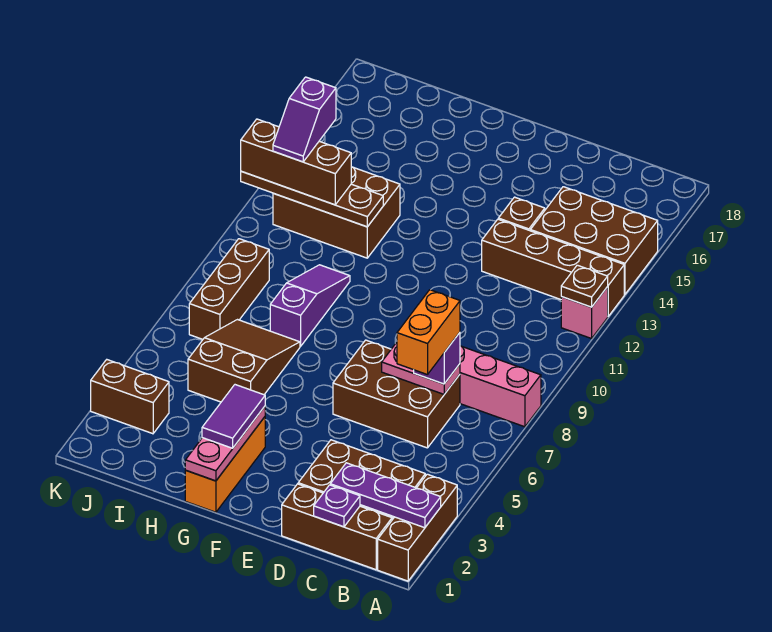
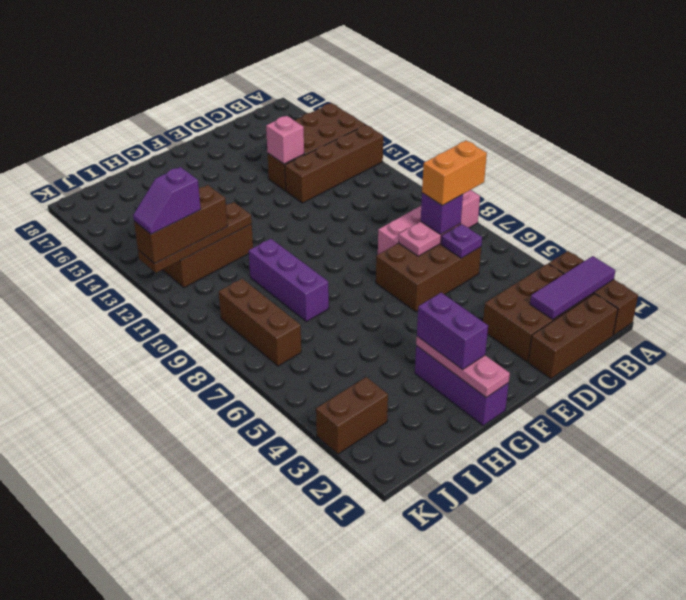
purple plate A2:C2 level 2 -> purple tile A2:C2 level 2
pink brick A12 level 1 -> pink brick D14 level 2
brown plate A12 level 2 -> none
purple plate C1 level 2 -> purple plate C6 level 2
orange brick C6:C7 level 4 -> orange brick B7:C7 level 4
orange brick G1:G3 level 1 -> purple brick G1:G3 level 1
purple tile G2:G3 level 3 -> purple brick G2:G3 level 3
brown slope H5:I7 level 1 top 5 -> none
purple slope H8:H10 level 1 top 8 -> purple brick H8:H10 level 1
purple slope J12:J13 level 4 top 13 -> purple slope J12:K12 level 4 top J

